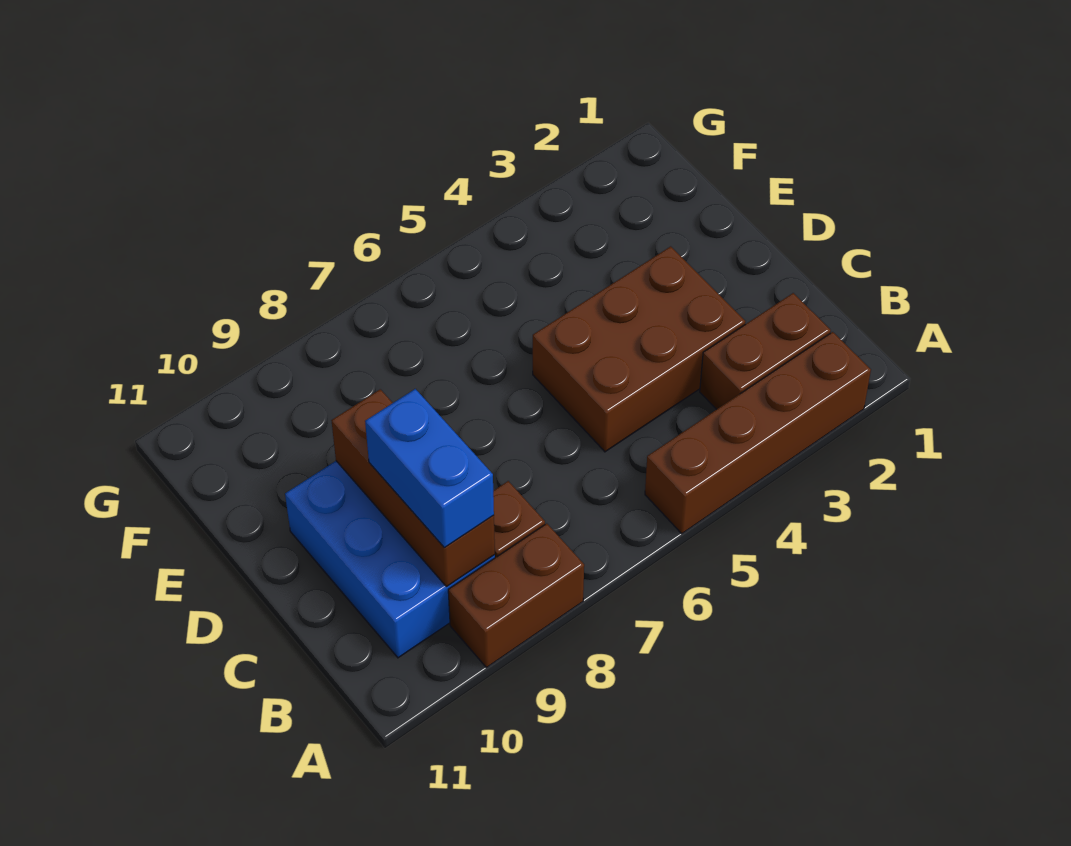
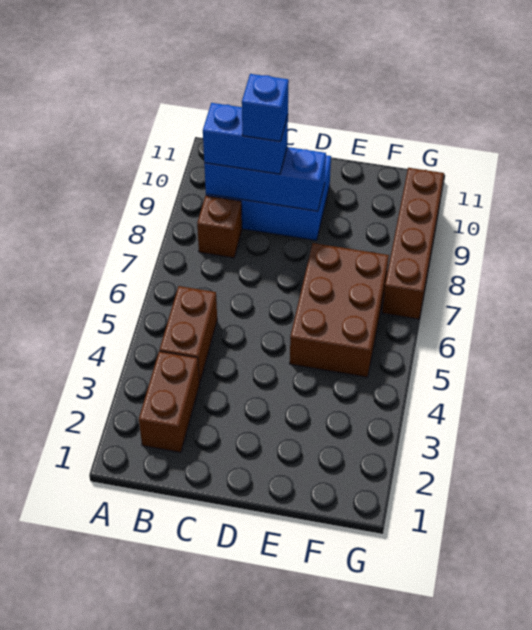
brown brick A2:A5 level 1 -> brown brick G7:G10 level 1
brown brick A8:A9 level 1 -> brown brick B4:B5 level 1
brown brick B9:D9 level 2 -> blue brick B9:D9 level 2
brown brick C3:D5 level 1 -> brown brick E5:F7 level 1
none -> blue brick C9 level 4

